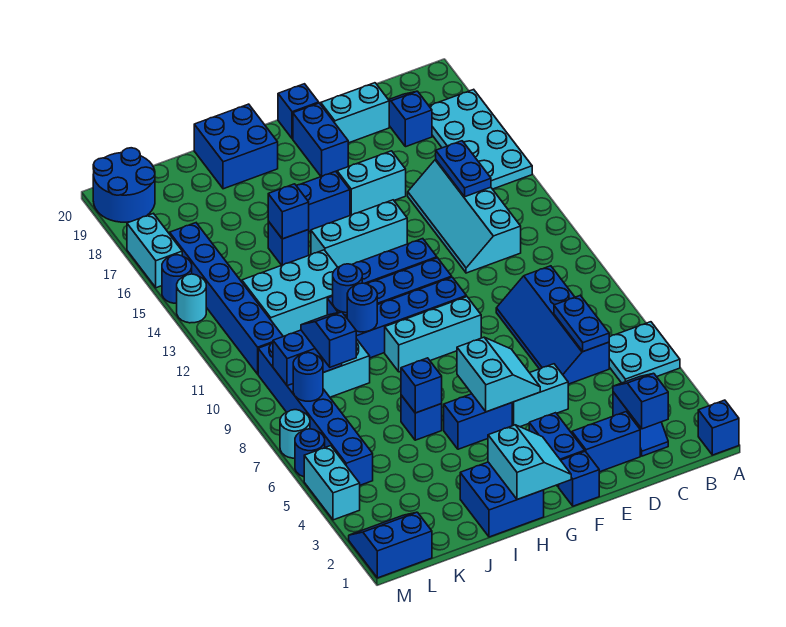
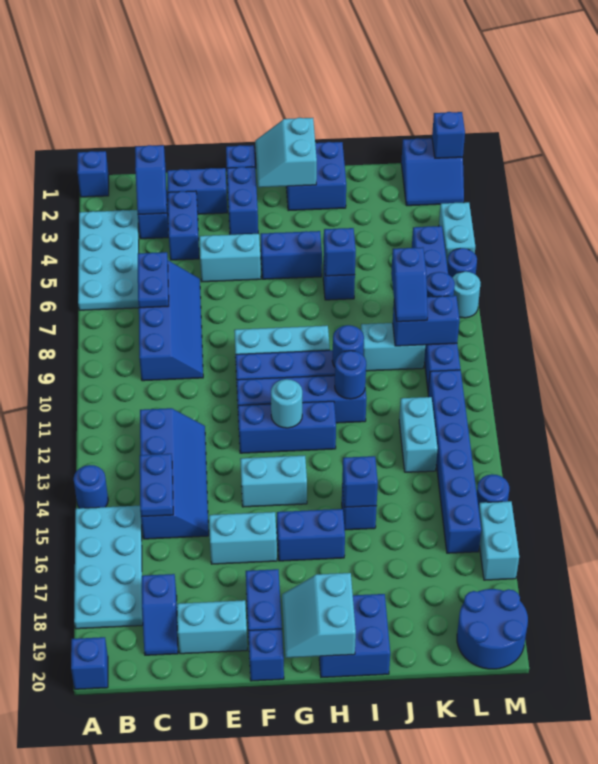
cyan plate A5:B6 level 1 -> cyan plate A3:B6 level 1
none -> blue round brick A14 level 1
none -> blue brick A20 level 1
cyan slope C12:D15 level 1 top C -> blue slope C12:D15 level 1 top C
none -> blue brick D3:D4 level 1
cyan slope F5:G6 level 2 top G -> cyan slope G19:H20 level 2 top H
cyan brick F14:H14 level 1 -> cyan brick F14:G14 level 1
cyan brick I12:K13 level 1 -> cyan brick K12:K13 level 1
none -> blue brick M1 level 2
cyan round brick M14 level 1 -> cyan round brick G12 level 2

